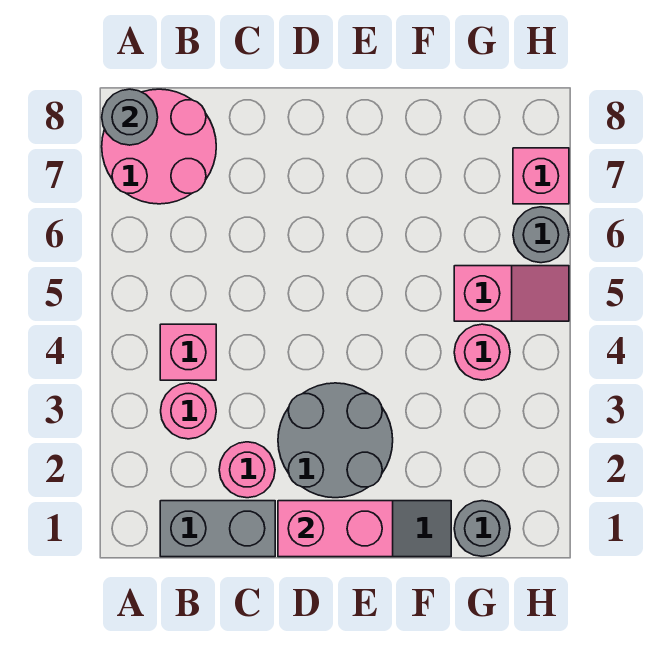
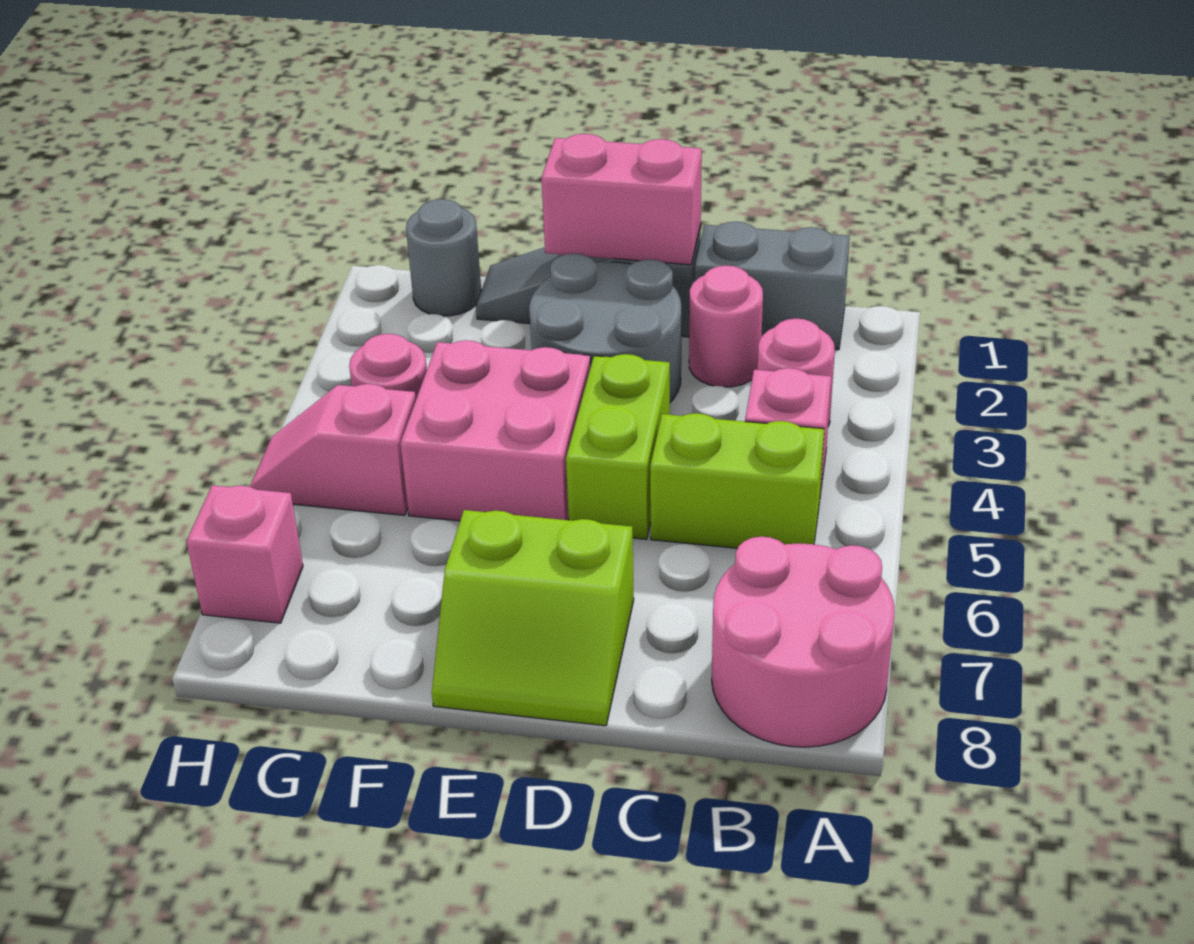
grey round brick A8 level 2 -> none
none -> lime brick B5:C5 level 1
none -> lime brick D4:D5 level 1
none -> lime slope D7:E8 level 1 top 7
none -> pink brick E4:F5 level 1
grey round brick H6 level 1 -> none

